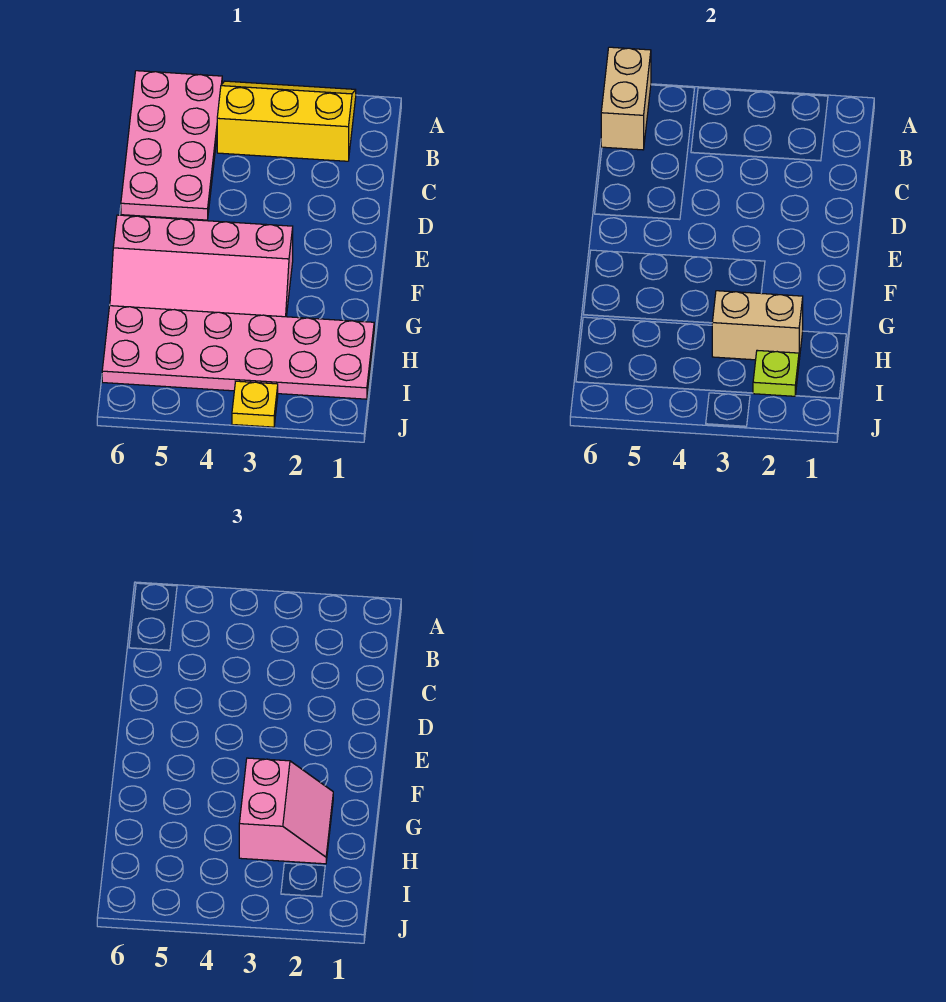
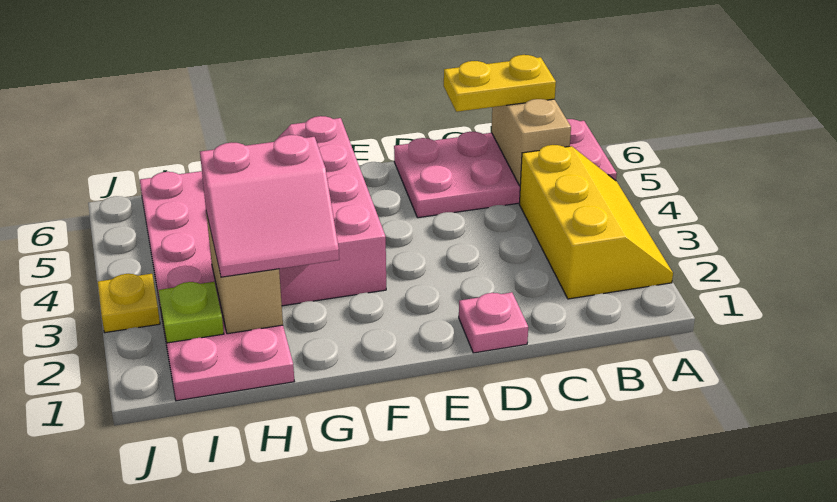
tan brick A6:B6 level 2 -> tan brick B5:B6 level 2
none -> yellow plate B6:C6 level 3
none -> pink plate D1 level 1

